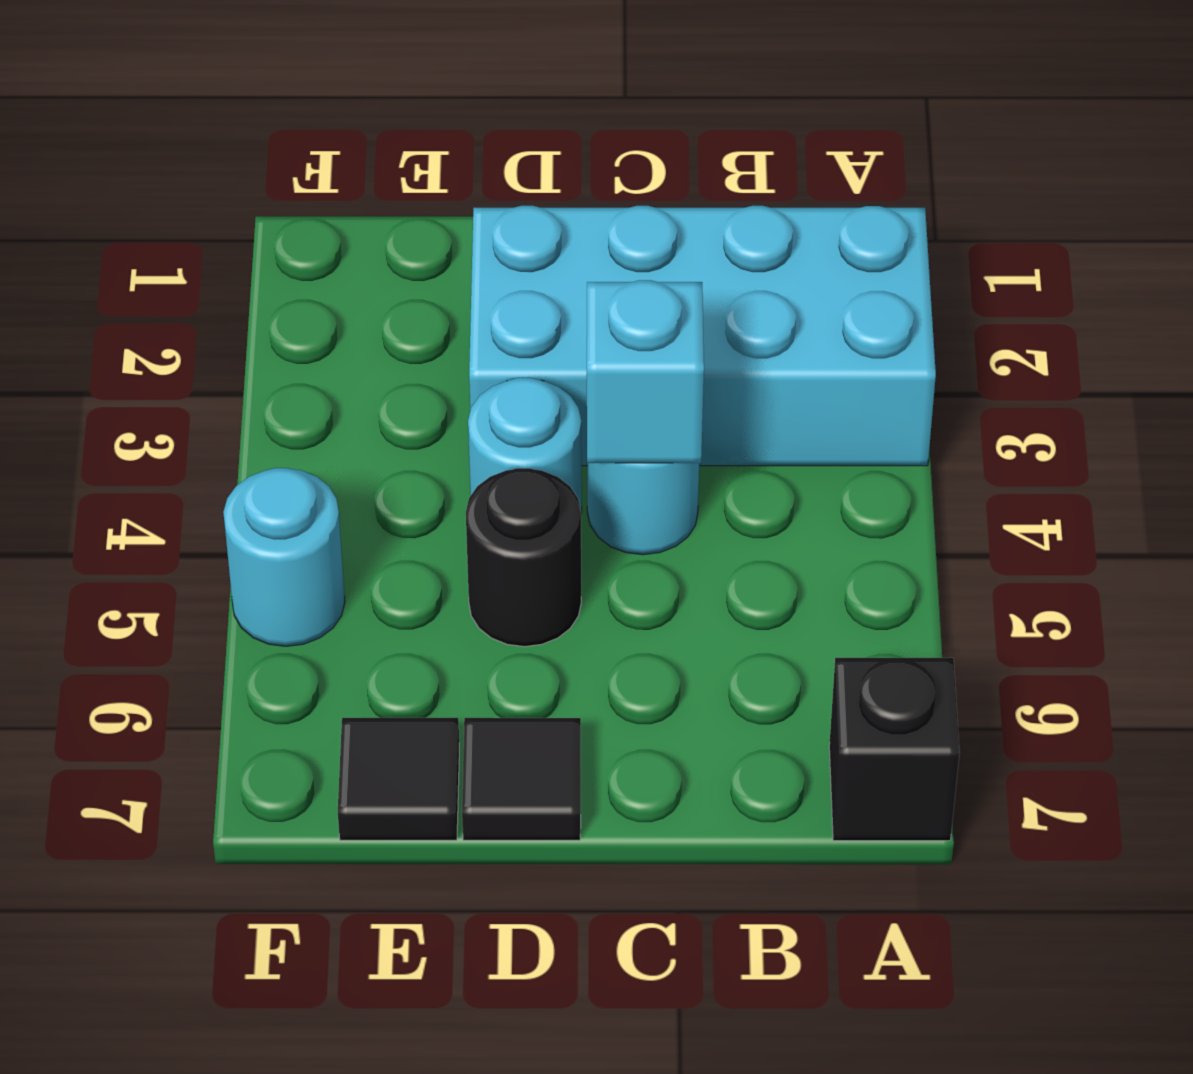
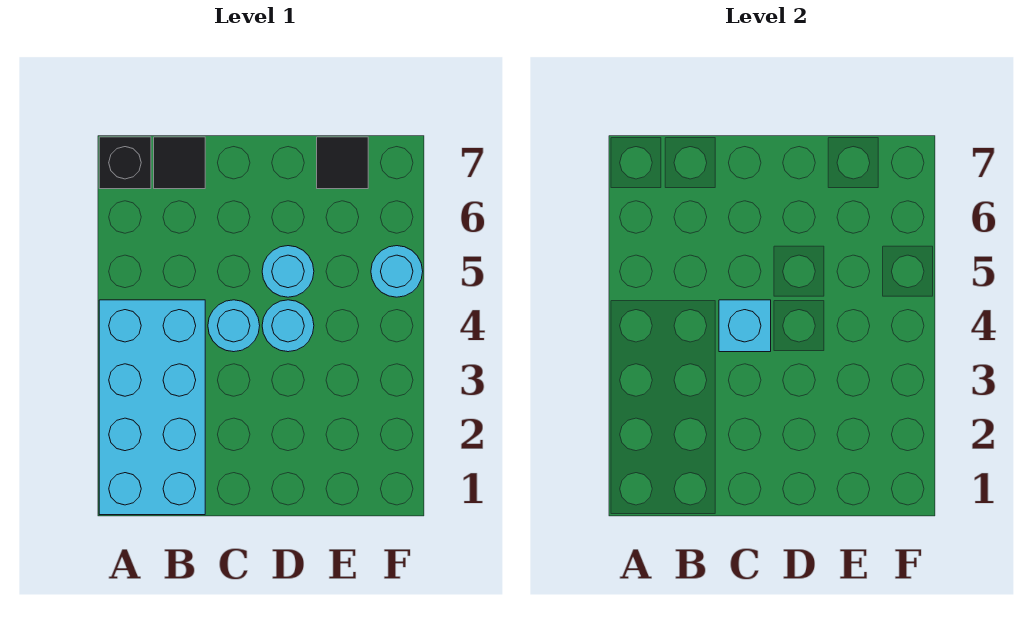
cyan brick A2:D3 level 1 -> cyan brick A1:B4 level 1
black round brick D5 level 1 -> cyan round brick D5 level 1
black tile D7 level 1 -> black tile B7 level 1

